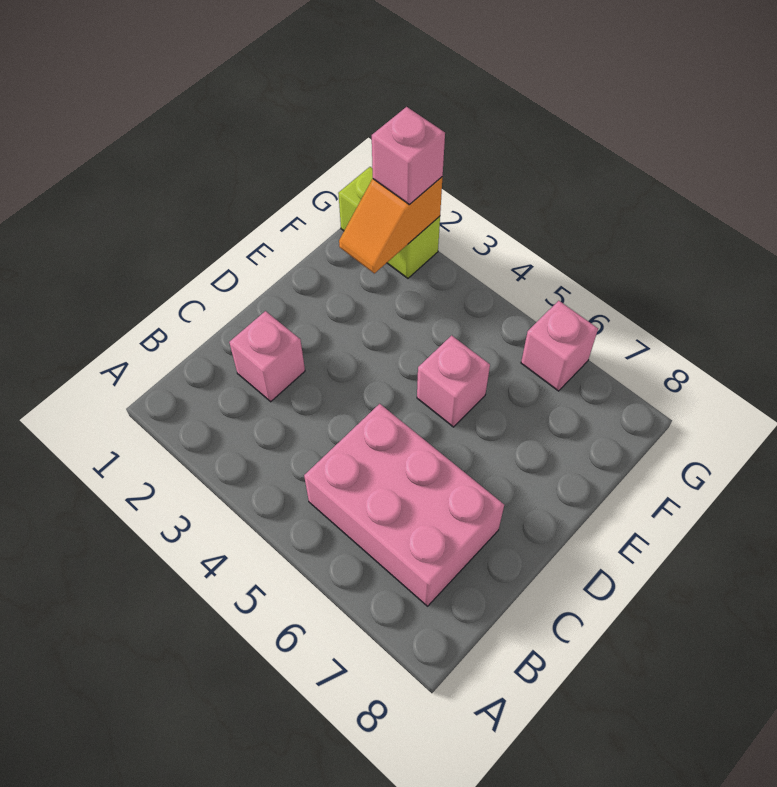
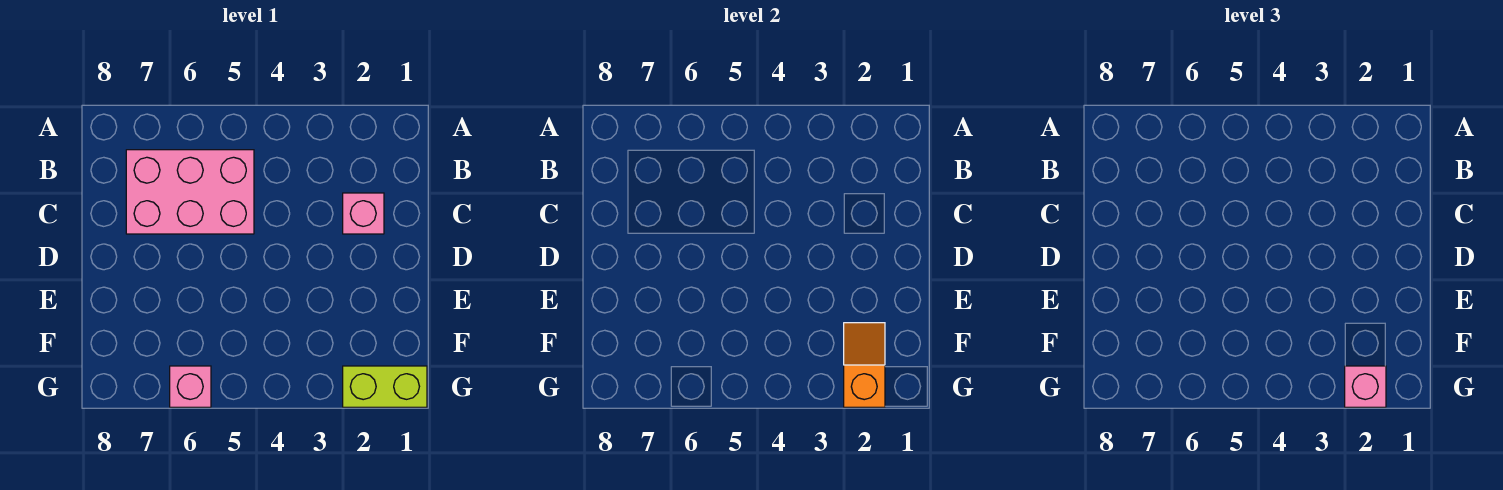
pink brick E5 level 1 -> none

